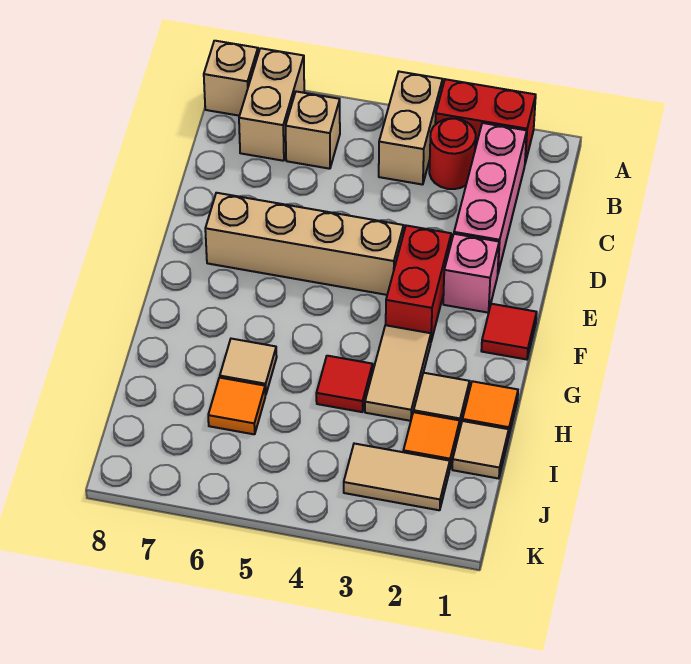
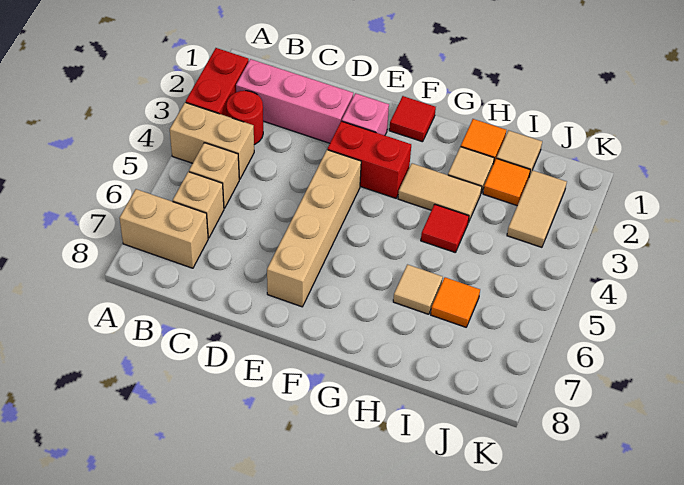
tan brick A8 level 1 -> tan brick B5 level 1

